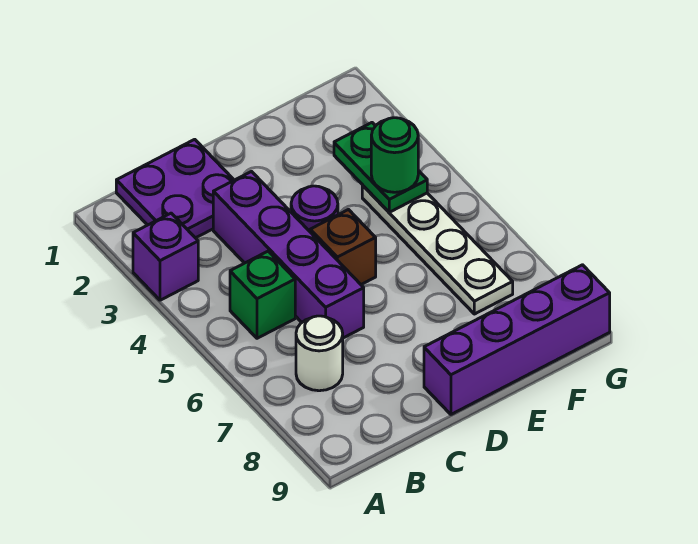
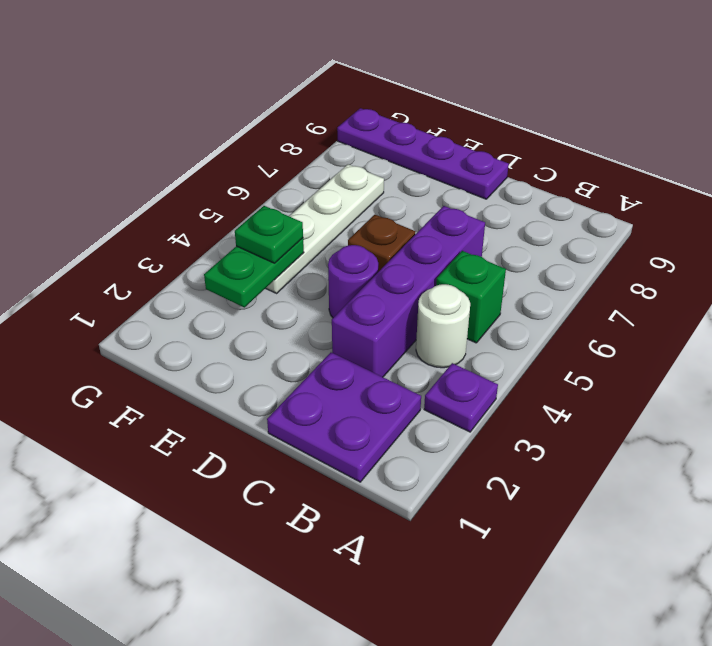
purple brick A3 level 1 -> purple plate A3 level 1
white round brick B7 level 1 -> white round brick B4 level 1
purple brick D9:G9 level 1 -> purple plate D9:G9 level 1
green round brick F4 level 3 -> green plate F4 level 3

